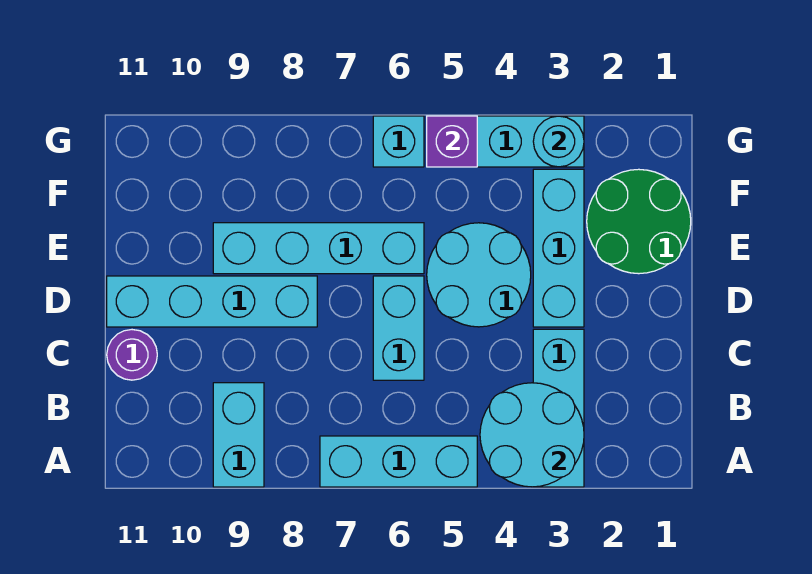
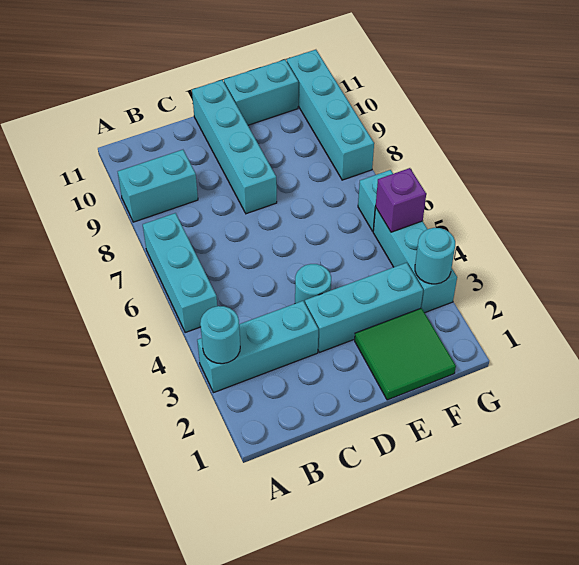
cyan round brick A3:B4 level 2 -> cyan round brick A3 level 2
cyan brick C6:D6 level 1 -> cyan brick E11:F11 level 1
purple round brick C11 level 1 -> none
cyan round brick D4:E5 level 1 -> cyan round brick D4 level 1
green round brick E1:F2 level 1 -> green tile E1:F2 level 1
cyan brick E6:E9 level 1 -> cyan brick G8:G11 level 1

